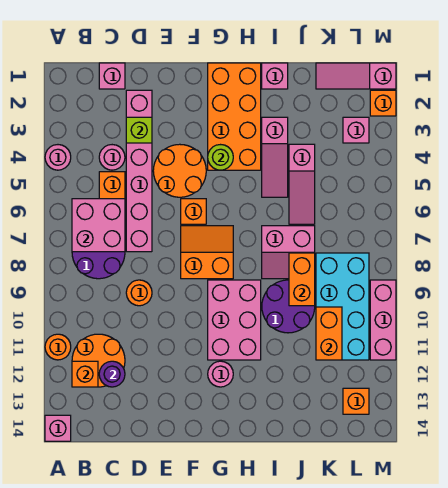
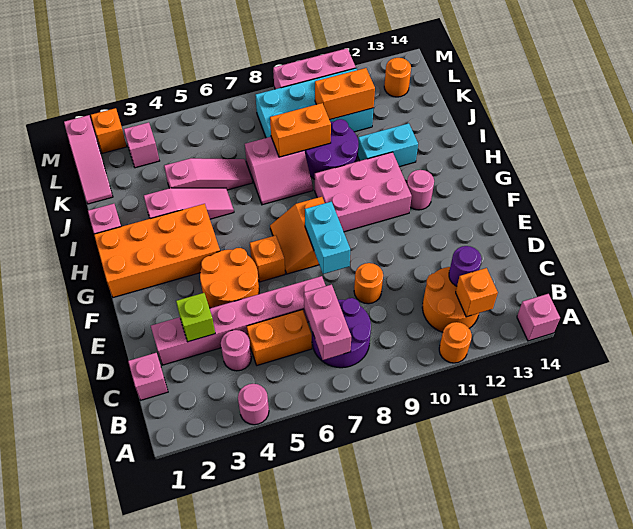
pink brick B6:C7 level 2 -> pink brick B7:C7 level 2
none -> cyan brick E8:F8 level 2
lime round brick G4 level 2 -> none
pink slope I7:J8 level 1 top 7 -> pink slope I7:J8 level 1 top J
none -> cyan brick I11:I12 level 1
orange brick L13 level 1 -> orange round brick L13 level 1

